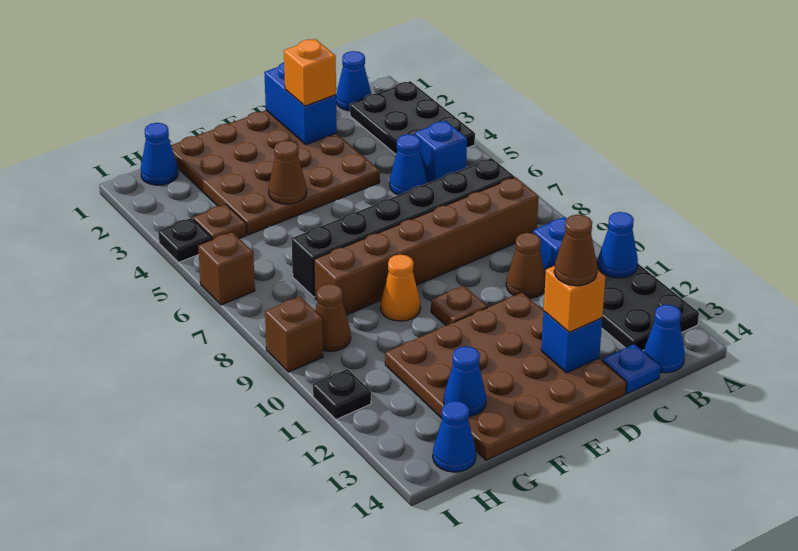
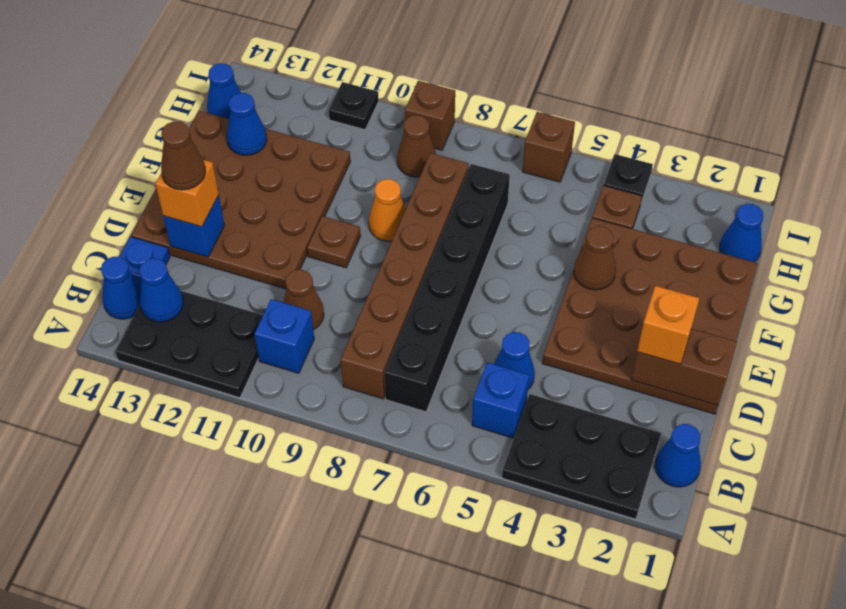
blue cone A11 level 2 -> blue cone B13 level 2
blue brick D1:D2 level 2 -> brown brick D1:D2 level 2

